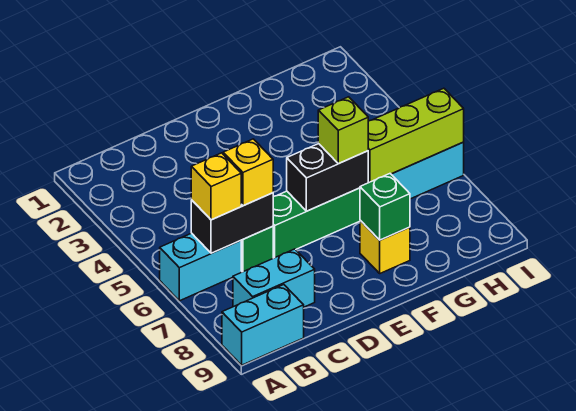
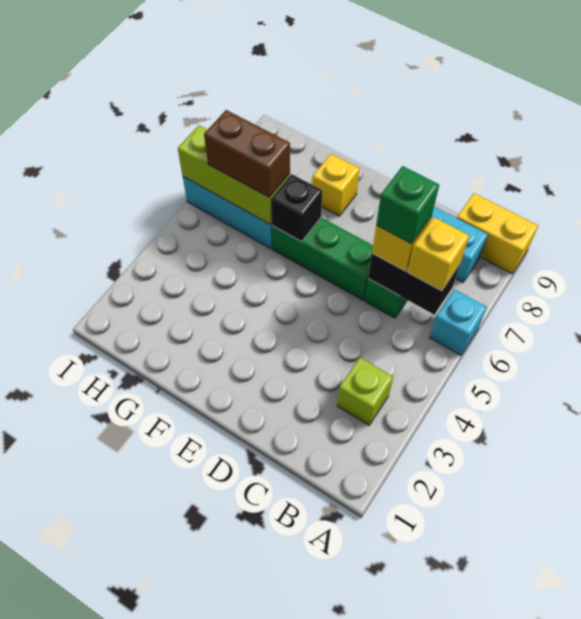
cyan brick A6:B6 level 1 -> cyan brick A6 level 1
cyan brick A9:B9 level 1 -> yellow brick A9:B9 level 1
black brick E6:F6 level 2 -> black brick F6 level 2
lime brick F6 level 3 -> lime brick B3 level 1
green brick F8 level 2 -> green brick C6 level 4
none -> brown brick G6:H6 level 3

